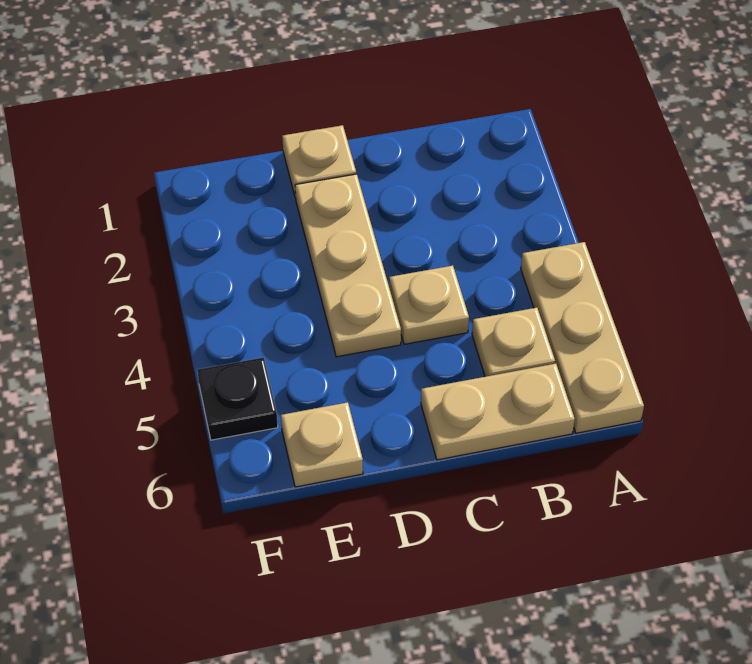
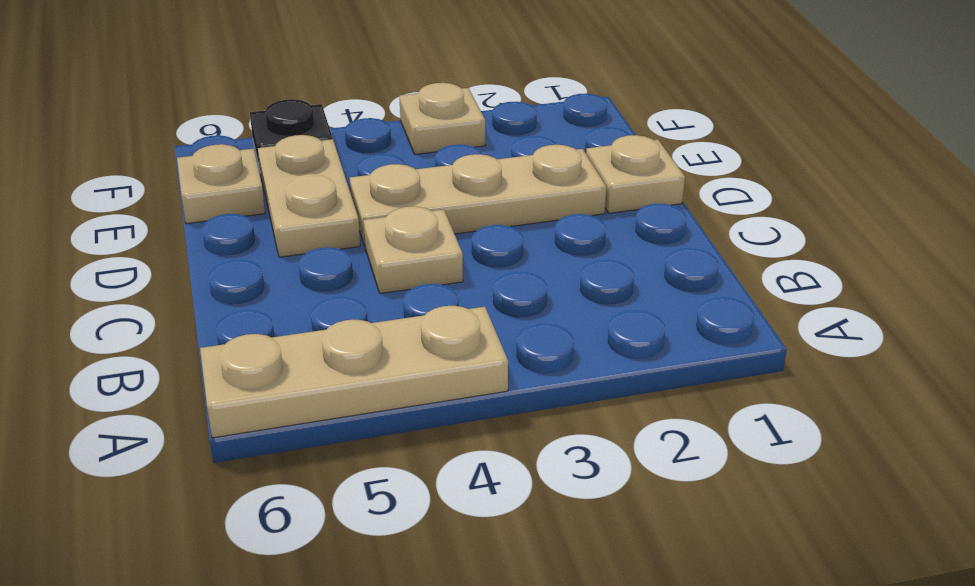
tan plate B5 level 1 -> tan plate F3 level 1
tan plate B6:C6 level 1 -> tan plate D5:E5 level 1

